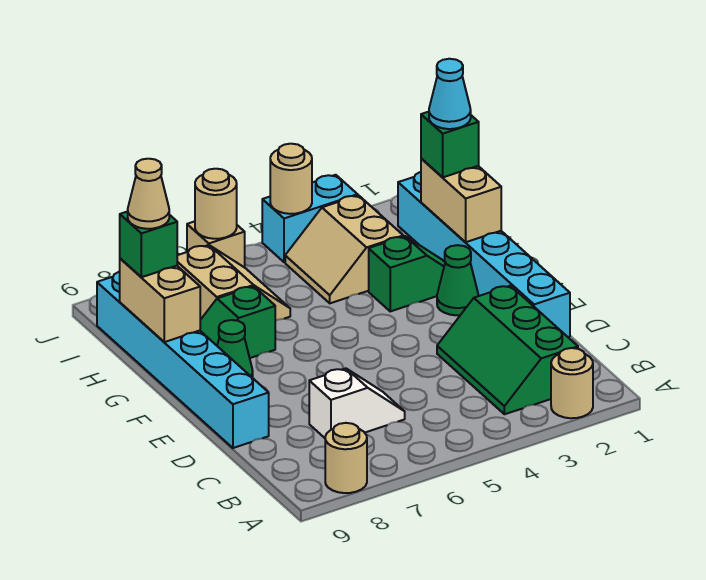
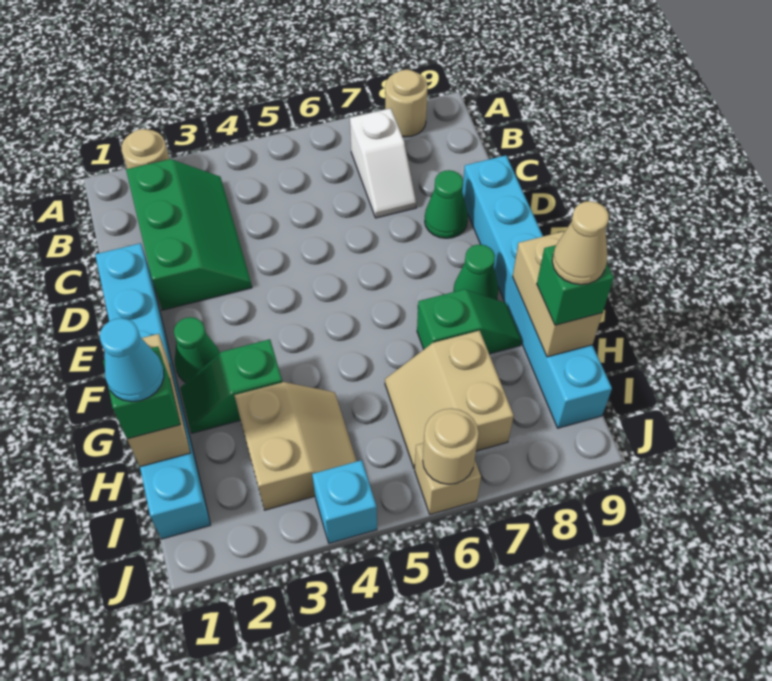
white slope C6:C7 level 1 top 7 -> white slope B7:C7 level 1 top B
none -> green cone D8 level 1
cyan brick J3:J4 level 1 -> cyan brick J4 level 1
tan round brick J4 level 2 -> none

